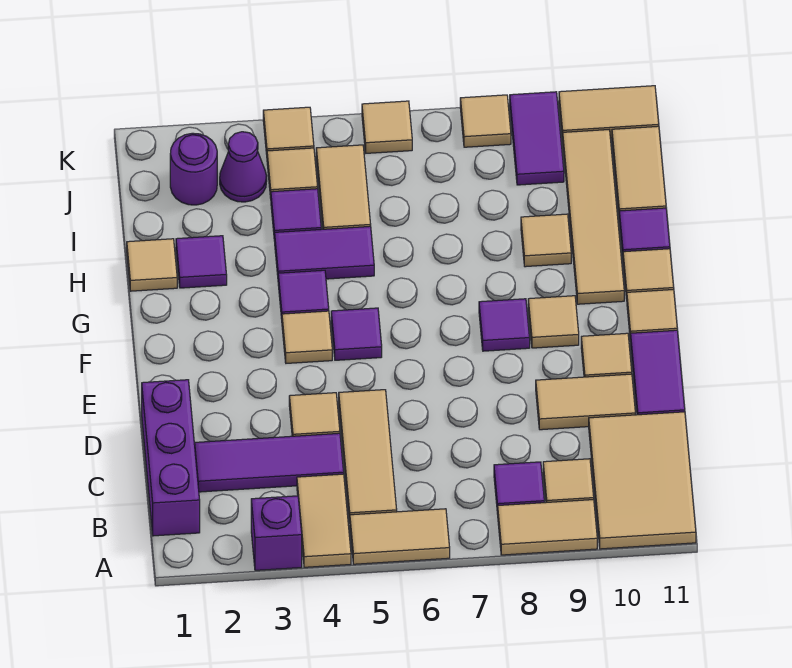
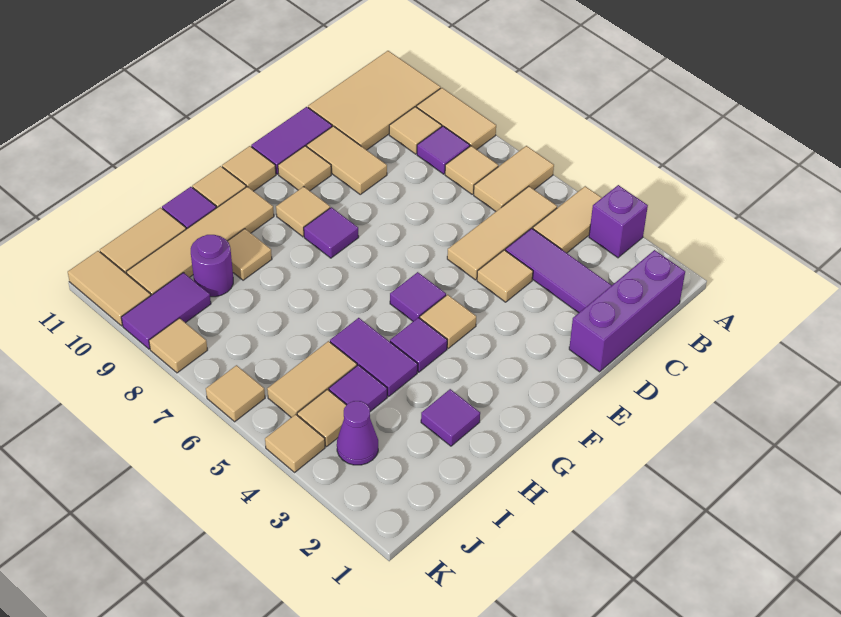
tan tile A5:A6 level 1 -> tan tile A6:B6 level 1
tan tile H1 level 1 -> tan tile B7 level 1
purple round brick J2 level 1 -> purple round brick I9 level 1

